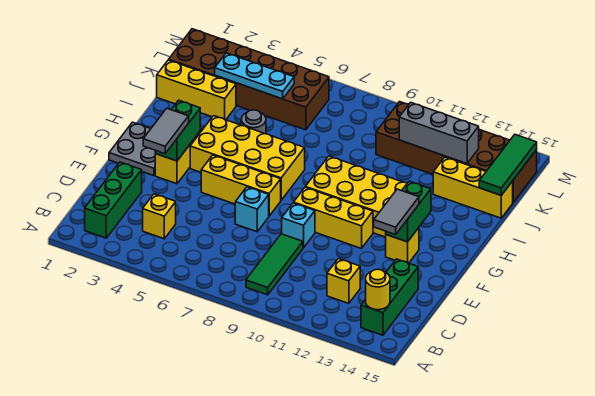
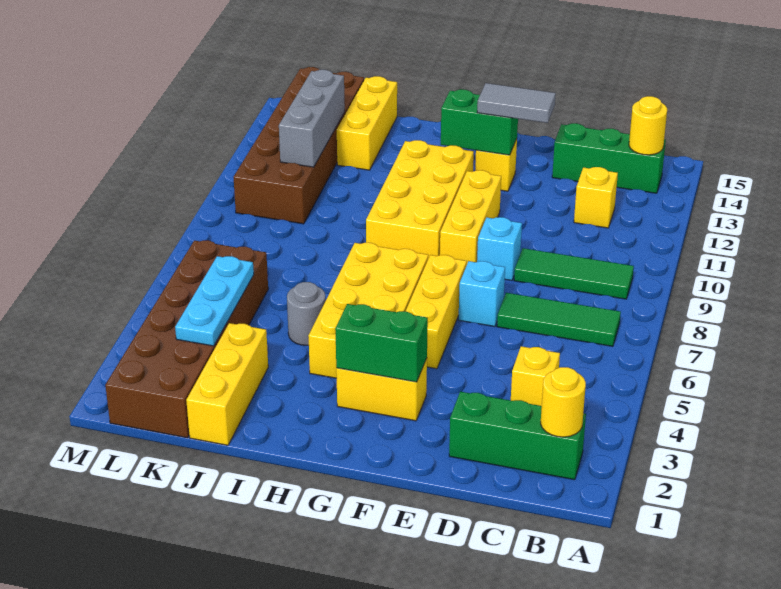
none -> yellow round brick B2 level 2
grey tile E3:F3 level 3 -> none
grey plate F1:G2 level 1 -> none
green tile J15:L15 level 2 -> green tile B7:D7 level 1

